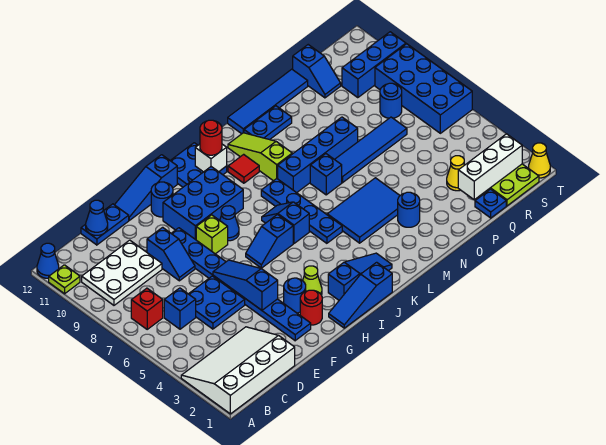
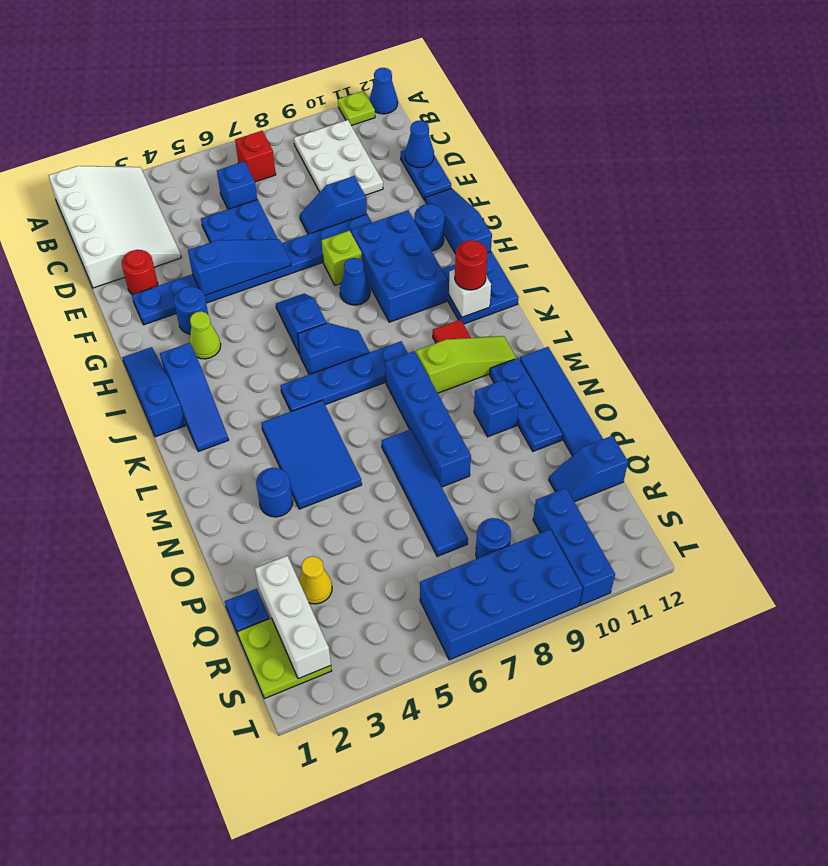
red round brick G2 level 1 -> red round brick E2 level 1
blue brick M7 level 1 -> blue brick N10 level 1
blue plate M11:N11 level 1 -> blue plate M11:O11 level 1
yellow cone T1 level 1 -> none

